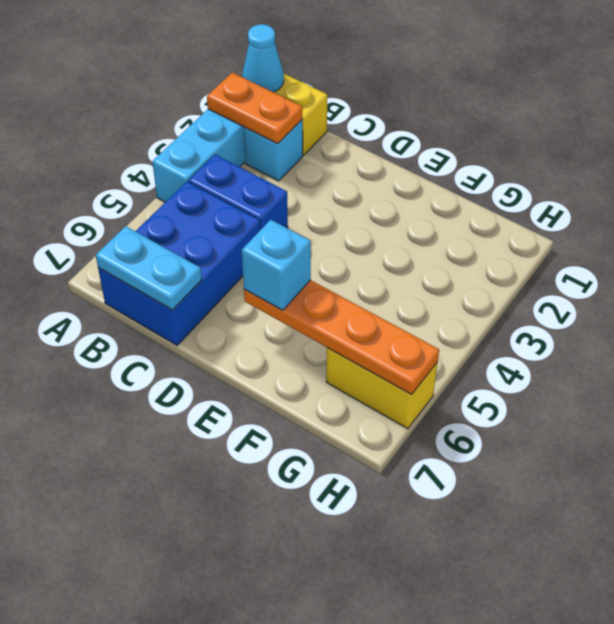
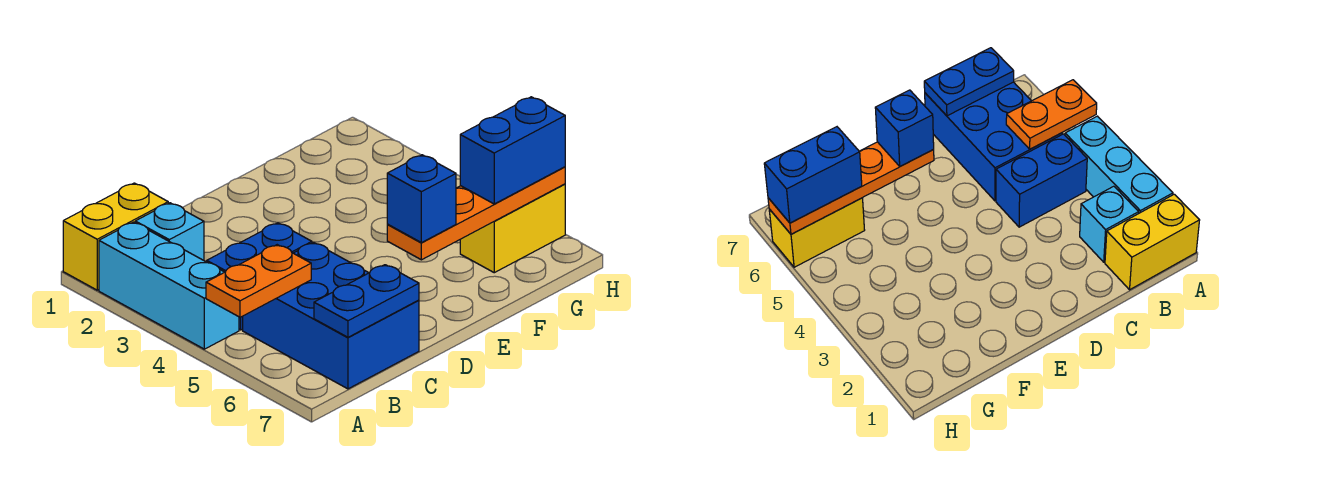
cyan cone A1 level 2 -> none
orange plate A2:B2 level 2 -> orange plate A5:B5 level 2
cyan plate B7:C7 level 2 -> blue plate B7:C7 level 2
cyan brick E6 level 3 -> blue brick E6 level 3
none -> blue brick G6:H6 level 3

